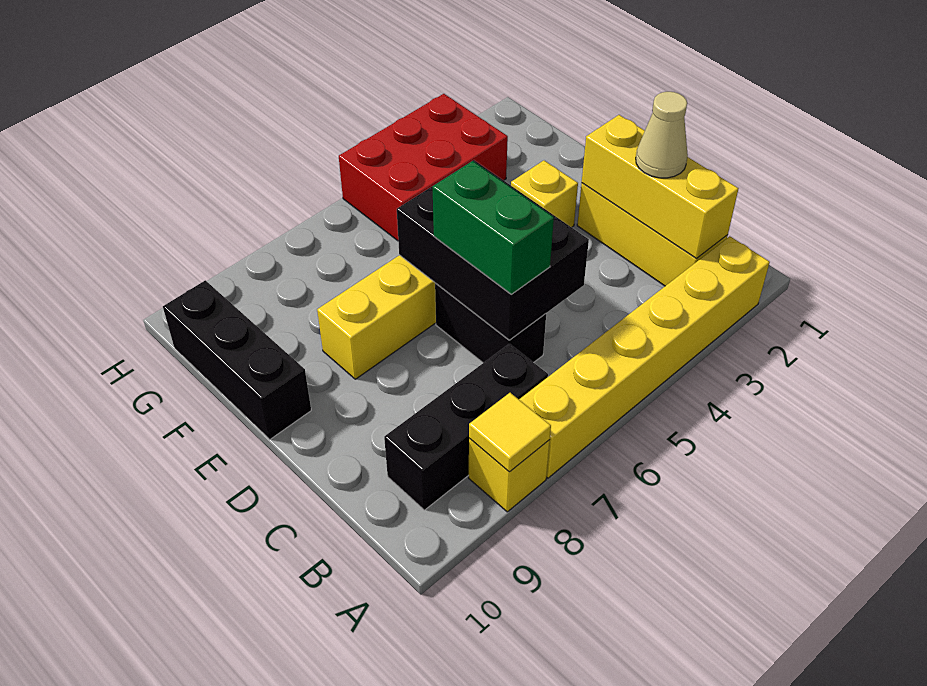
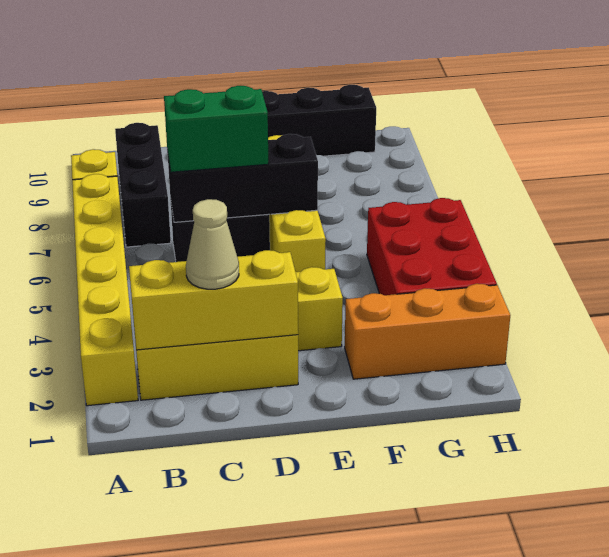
yellow tile A8 level 2 -> none
black brick C5:E6 level 2 -> black brick C6:E6 level 2
none -> orange brick F2:H2 level 1

